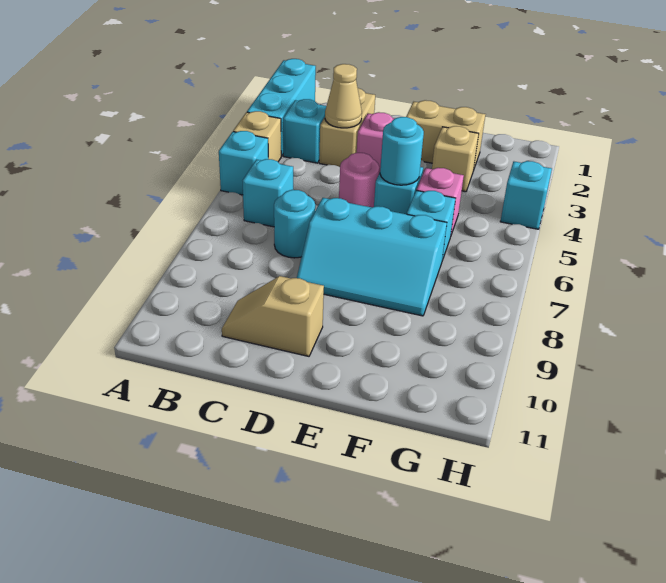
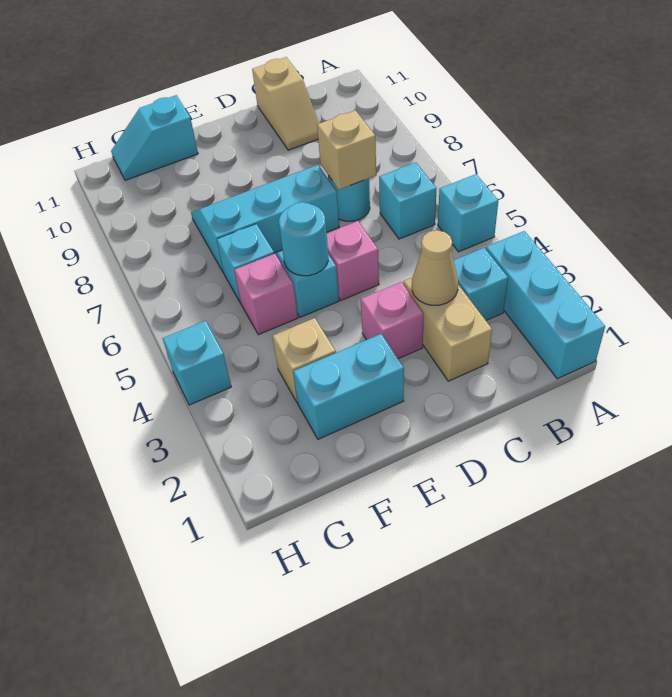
tan brick A4 level 1 -> tan brick C7 level 2
tan slope C10:D10 level 1 top D -> tan slope C10:C11 level 1 top 11
pink round brick D5 level 1 -> pink brick D5 level 1
tan brick E2:F2 level 1 -> cyan brick E2:F2 level 1
none -> cyan slope F11:G11 level 1 top F

